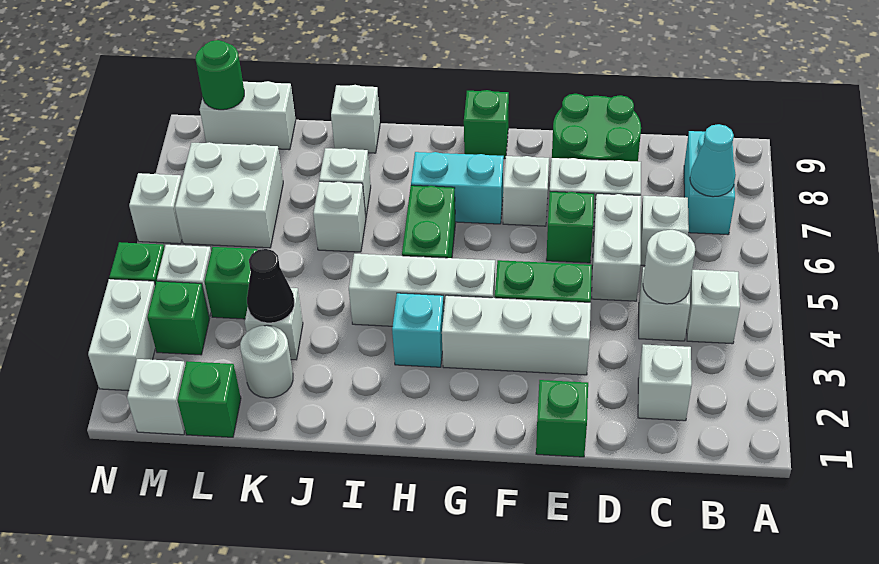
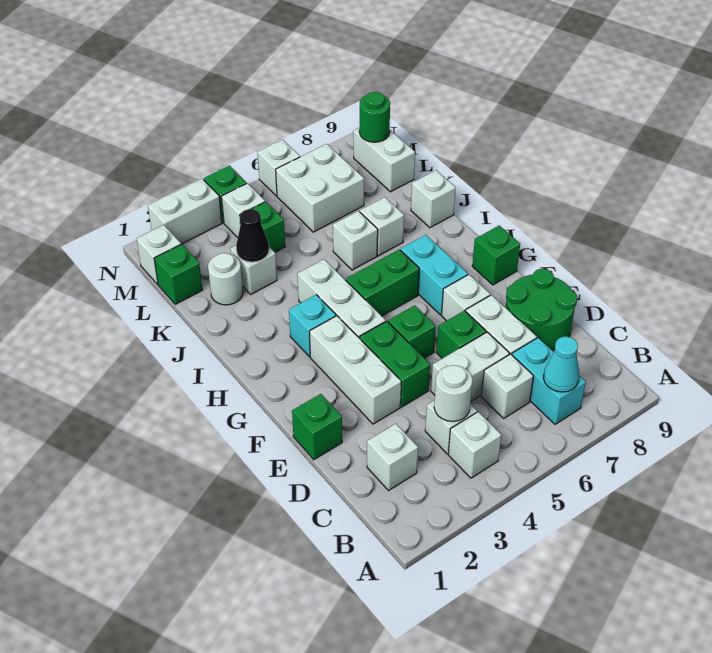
cyan brick B7:B8 level 1 -> cyan brick B7:C7 level 1
green brick M3 level 1 -> green brick F5 level 1

